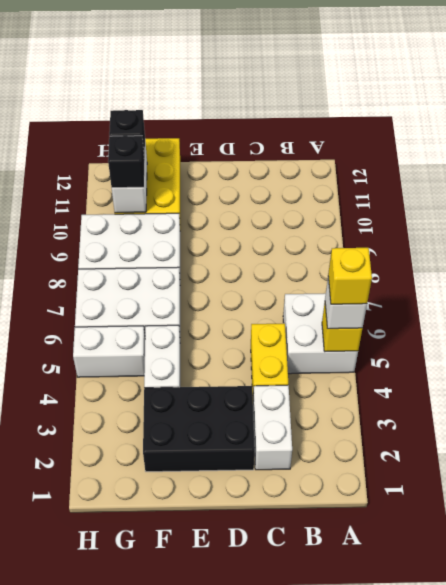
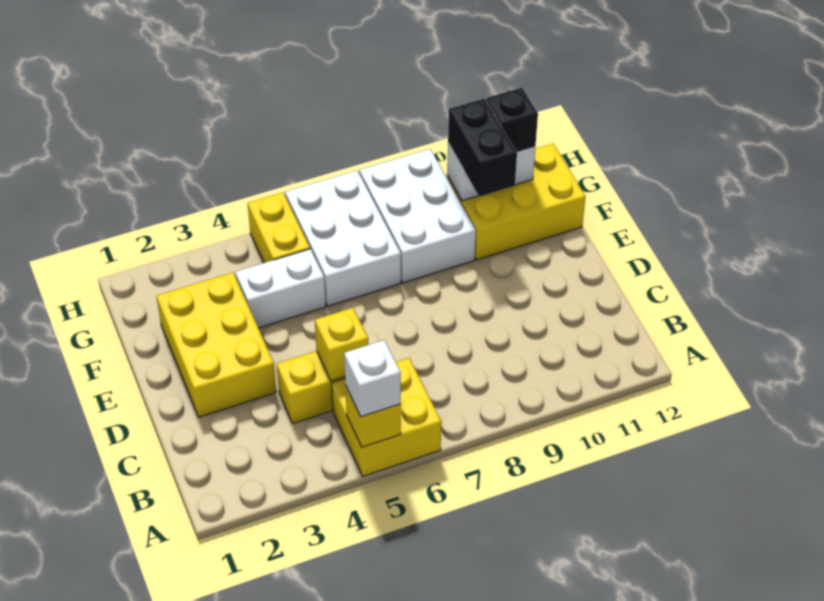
white brick A5:B6 level 1 -> yellow brick A5:B6 level 1
yellow brick A5 level 4 -> yellow brick C5 level 2
white brick C2:C3 level 1 -> none
black brick D2:F3 level 1 -> yellow brick D2:F3 level 1
white brick G5:H5 level 1 -> yellow brick G5:H5 level 1
black brick G10 level 3 -> black brick F10:G10 level 3

